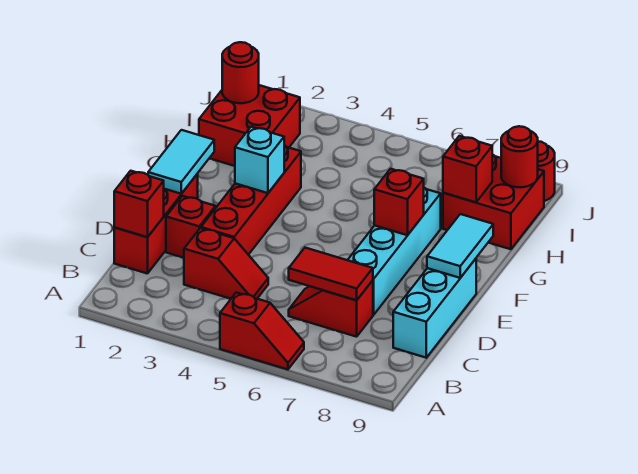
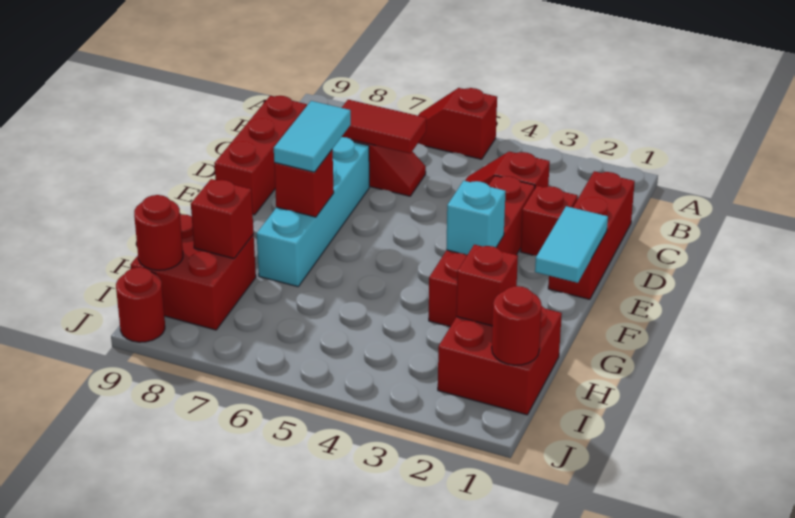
red brick C1 level 2 -> red brick H2 level 2
cyan brick C9:E9 level 1 -> red brick C9:E9 level 1
cyan tile E9:F9 level 2 -> cyan tile E7:F7 level 3

